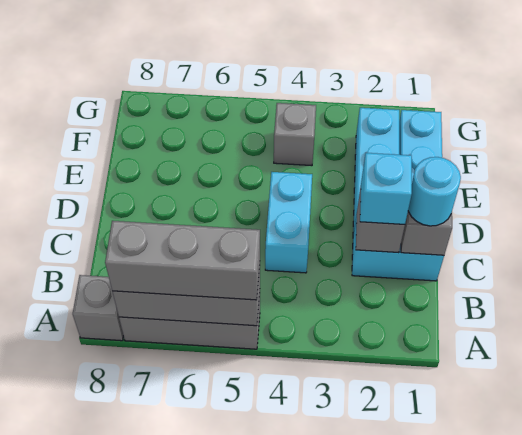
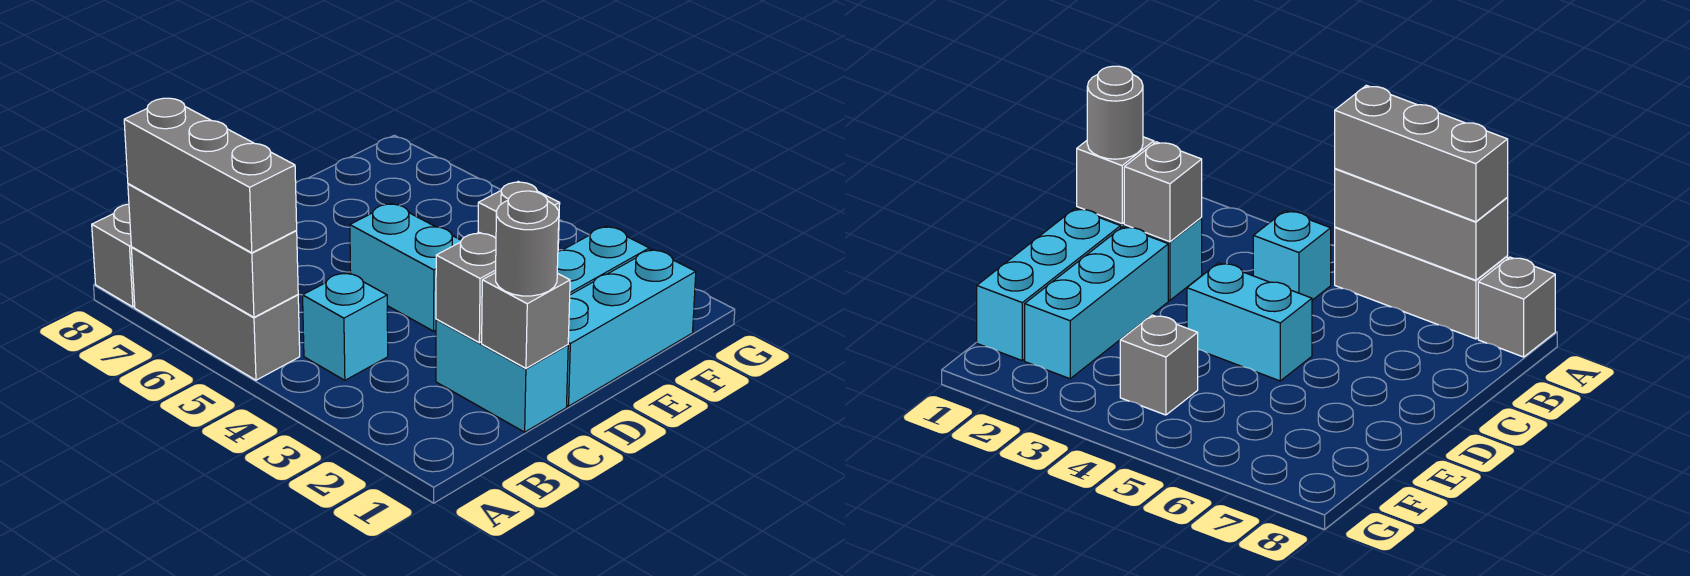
cyan round brick C1 level 3 -> grey round brick C1 level 3
cyan brick C2 level 3 -> cyan brick B4 level 1
cyan brick C4:D4 level 1 -> cyan brick D4:D5 level 1

